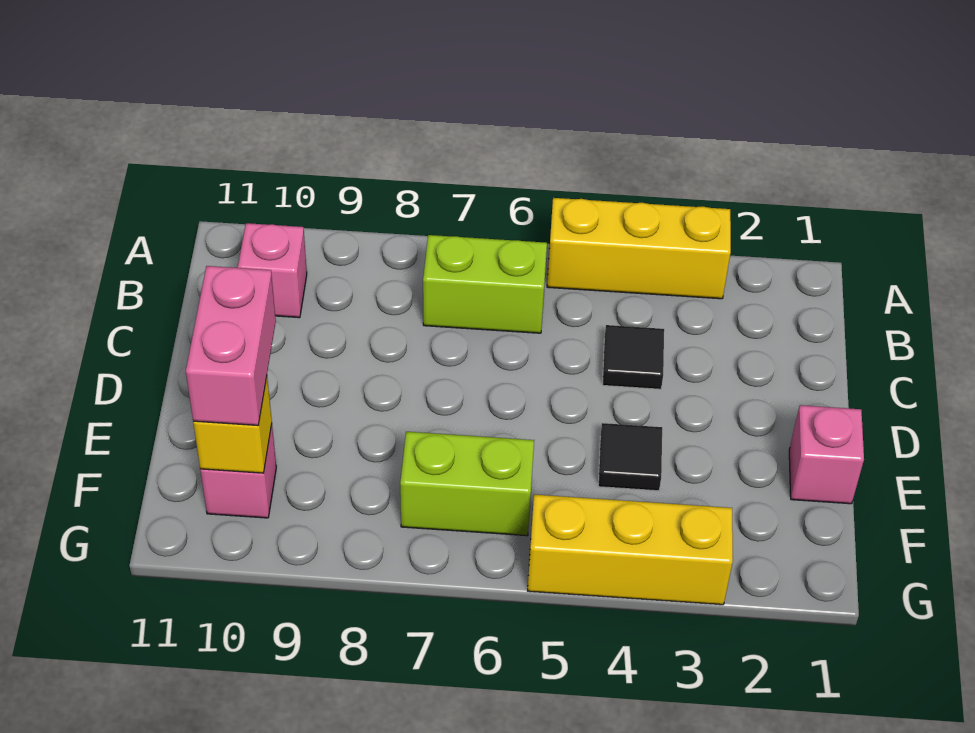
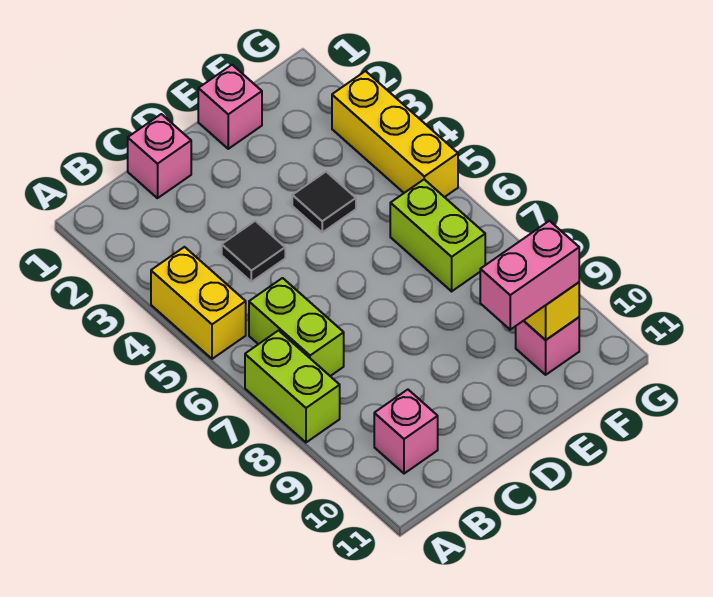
yellow brick A3:A5 level 1 -> yellow brick A4:A5 level 1
none -> lime brick A7:A8 level 1
none -> pink brick C1 level 1

